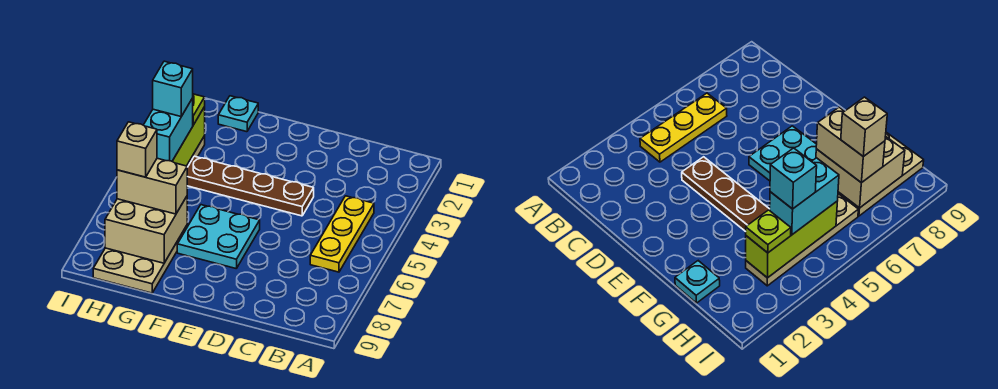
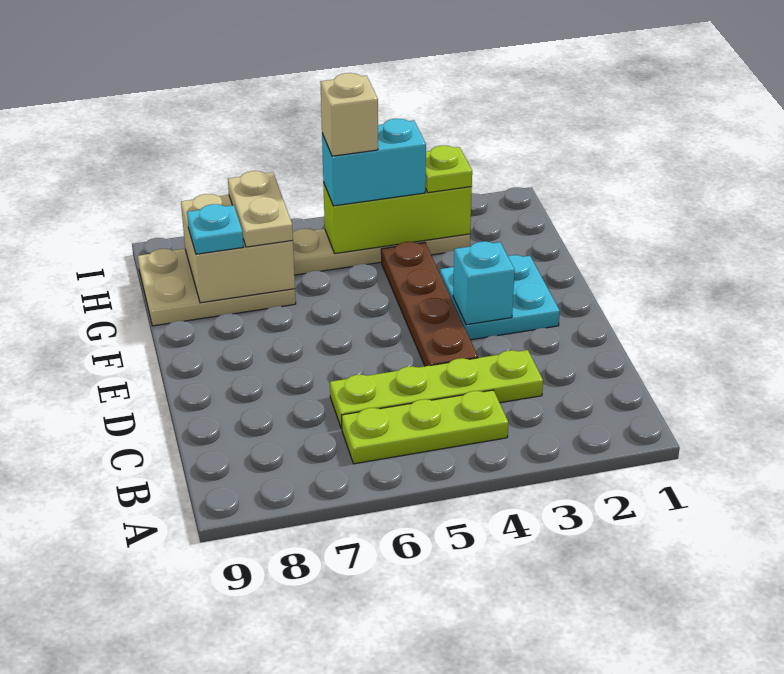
yellow plate B4:B6 level 1 -> lime plate B4:B6 level 1
none -> lime plate C3:C6 level 1
cyan plate E6:F7 level 1 -> cyan plate E2:F3 level 1
cyan plate G1 level 1 -> cyan plate G8 level 3
tan brick G7:H7 level 3 -> tan plate G7:H7 level 3
cyan brick H4 level 4 -> cyan brick E3 level 2
tan brick H7 level 4 -> tan brick H5 level 4

